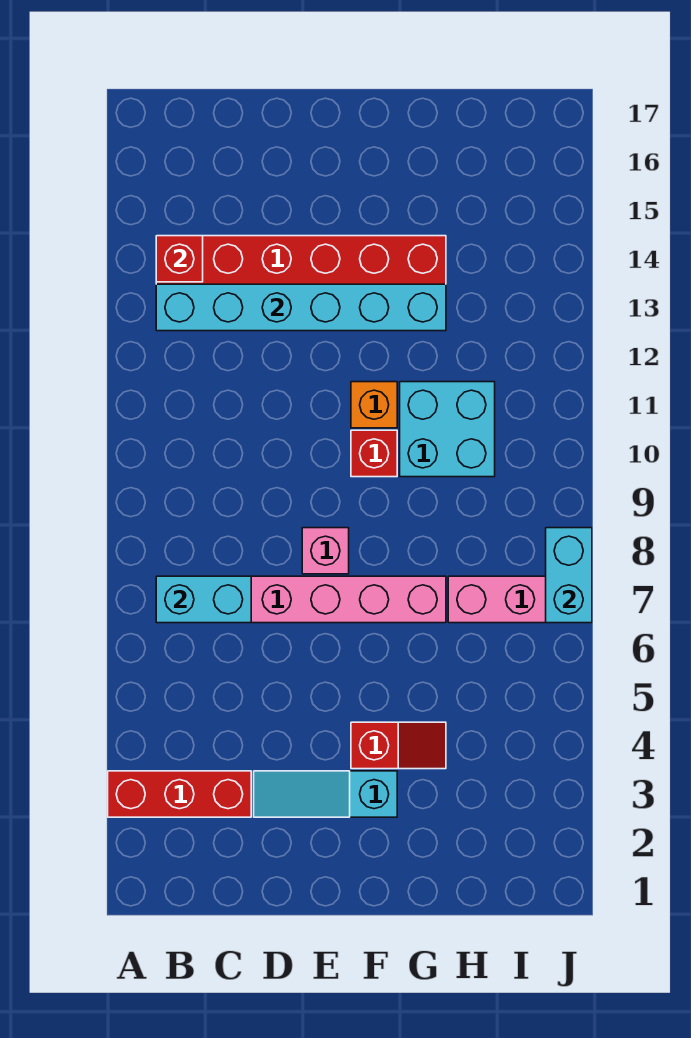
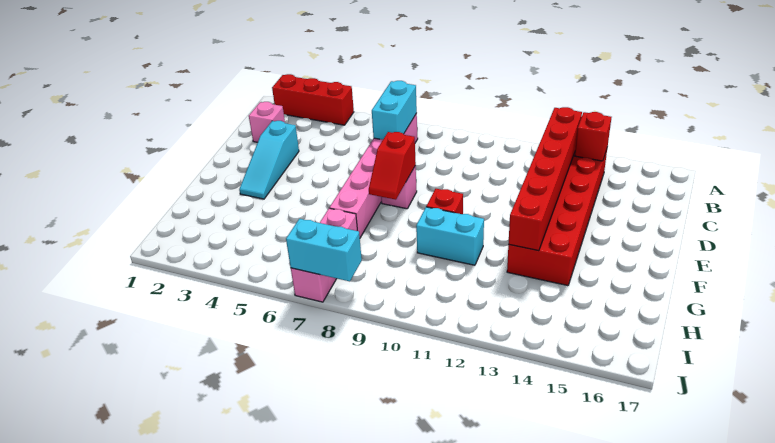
red brick A3:C3 level 1 -> red brick A2:A4 level 1
cyan brick B13:G13 level 2 -> red brick B13:G13 level 2
none -> pink brick C2 level 1
cyan slope D3:F3 level 1 top F -> cyan slope D3:F3 level 1 top D
red slope F4:G4 level 1 top F -> red slope E8:F8 level 2 top E
orange brick F11 level 1 -> none
cyan brick G10:H11 level 1 -> cyan brick G10:G11 level 1

